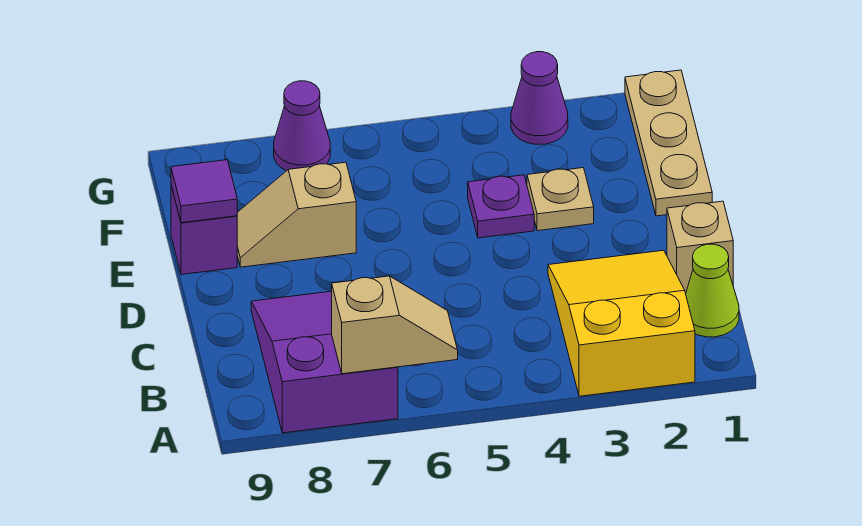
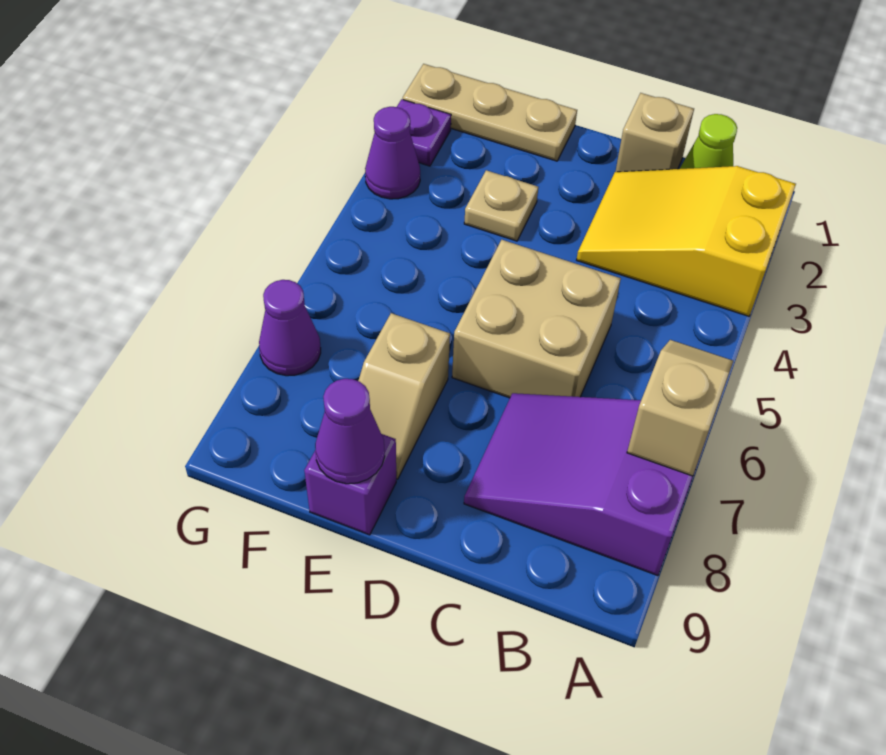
none -> tan brick C5:D6 level 1
purple plate E4 level 1 -> purple plate G2 level 1
purple tile E9 level 2 -> purple cone E9 level 2

